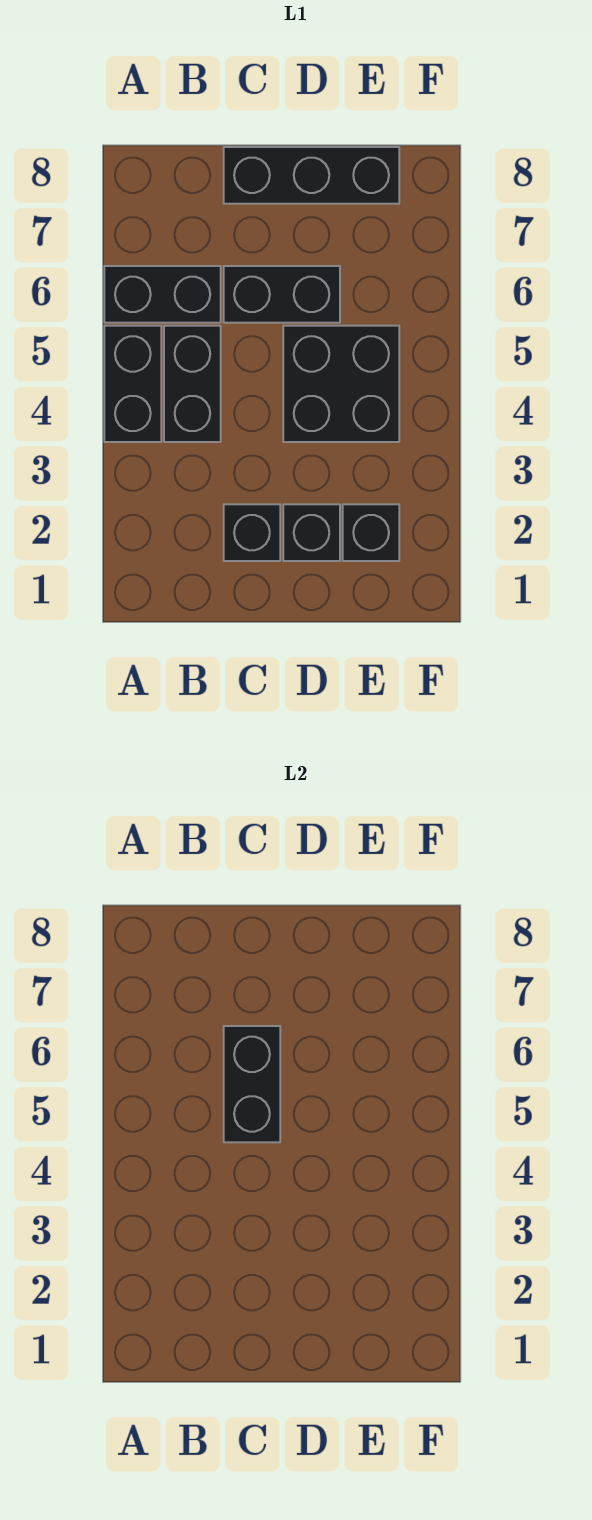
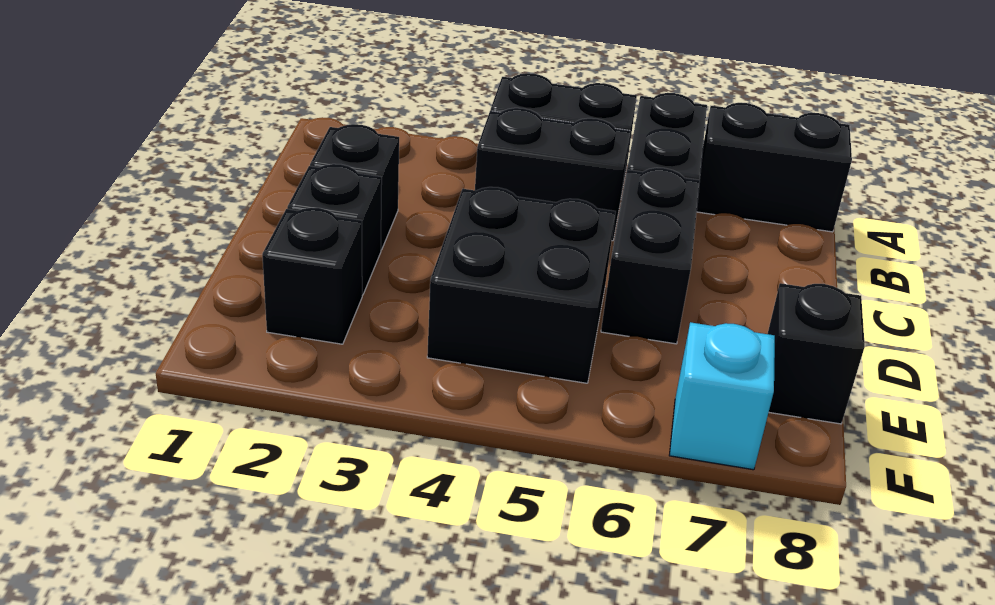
black brick C5:C6 level 2 -> black brick A7:A8 level 1
black brick C8:E8 level 1 -> black brick E8 level 1
none -> cyan brick F7 level 1

